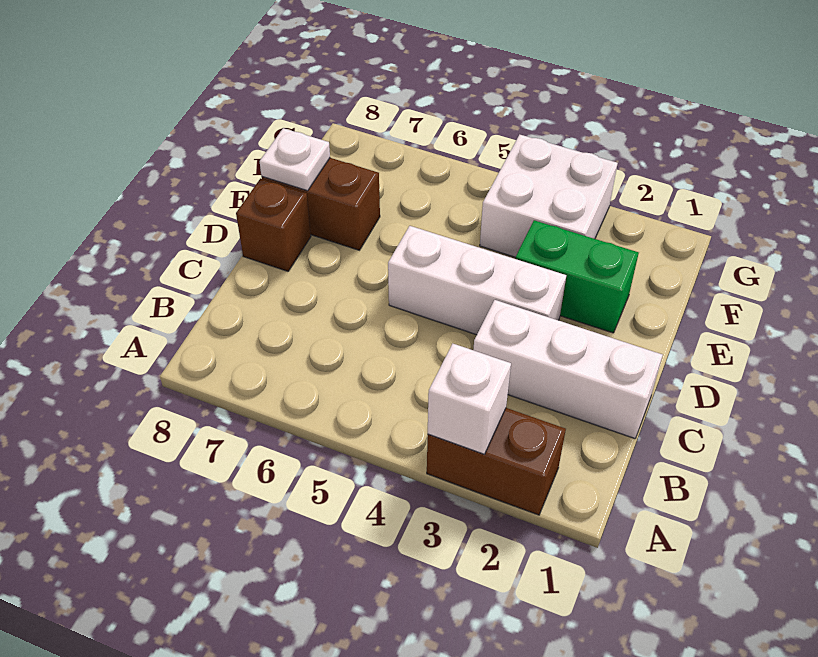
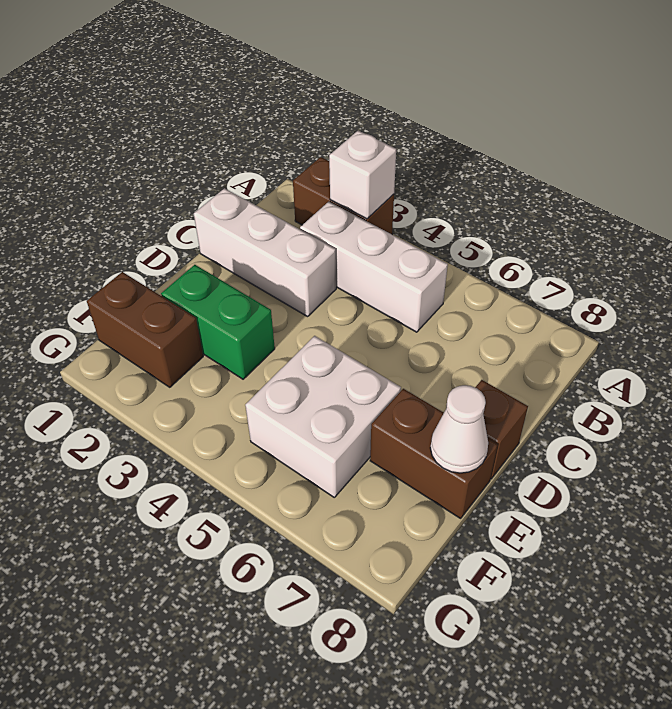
white brick D3:D5 level 1 -> white brick B3:B5 level 1
white plate E8 level 2 -> white cone E8 level 2
none -> brown brick F1:F2 level 1
white brick F3:G4 level 1 -> white brick E5:F6 level 1

